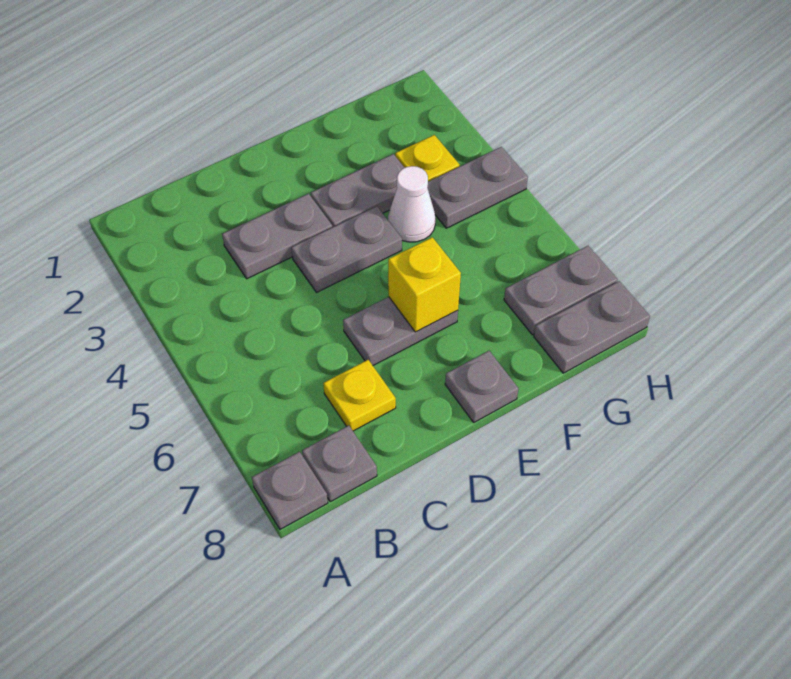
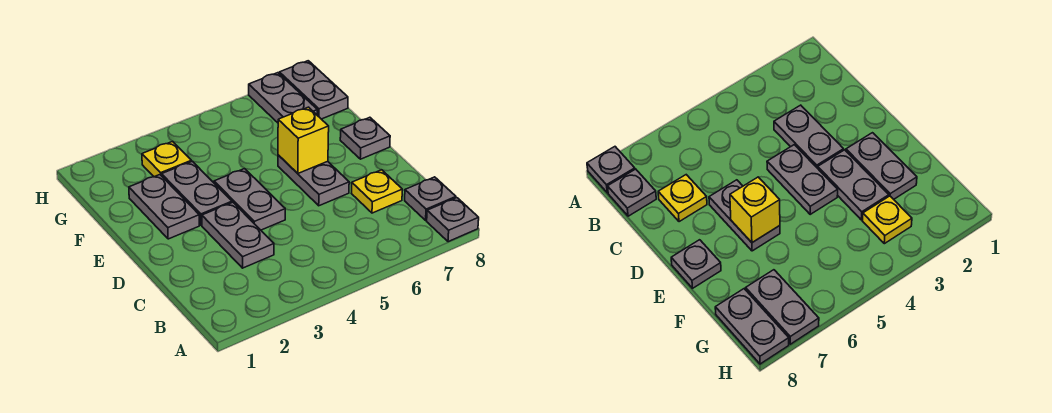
white cone F4 level 1 -> none
grey plate G4:H4 level 1 -> grey plate E2:F2 level 1

